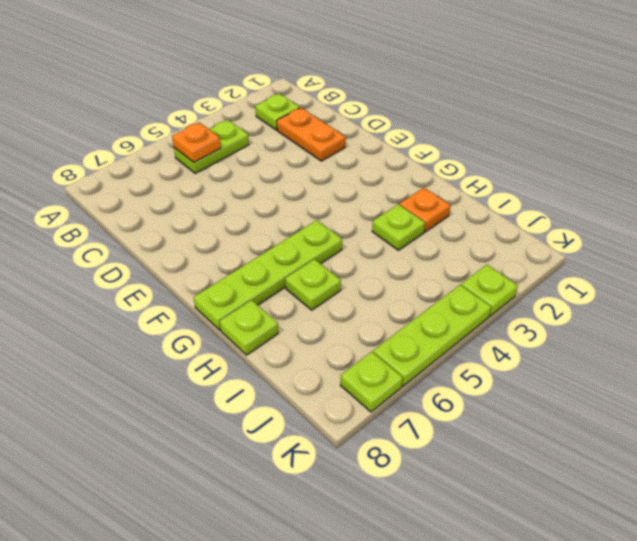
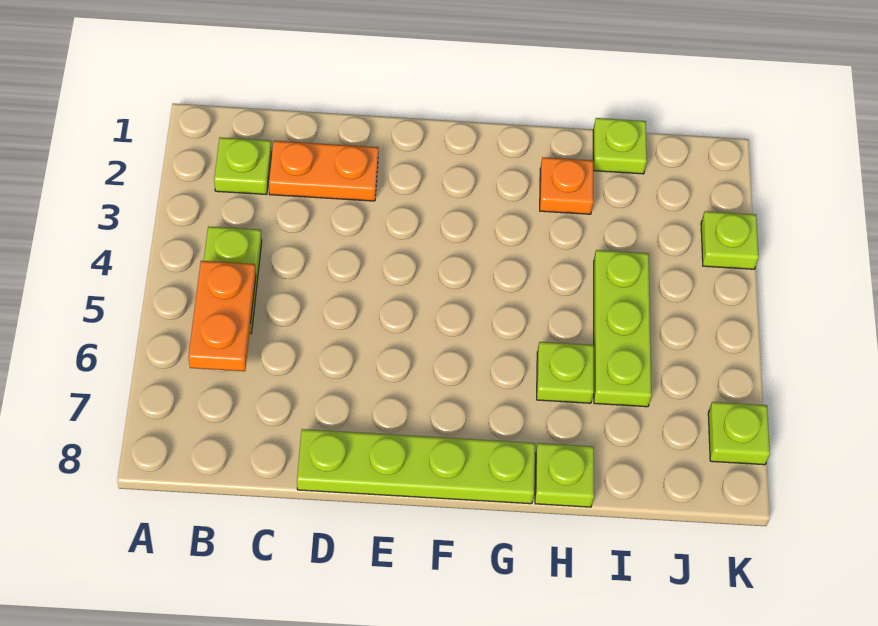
orange plate B5 level 2 -> orange plate B5:B6 level 2
lime plate G5:G8 level 1 -> lime plate D8:G8 level 1
lime plate H3 level 1 -> lime plate I1 level 1
lime plate K4:K6 level 1 -> lime plate I4:I6 level 1

